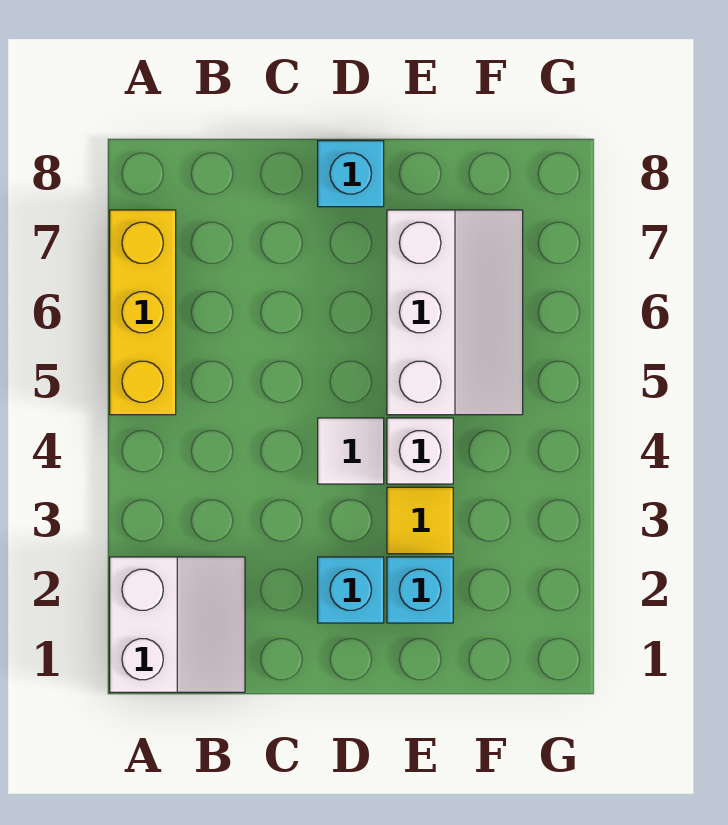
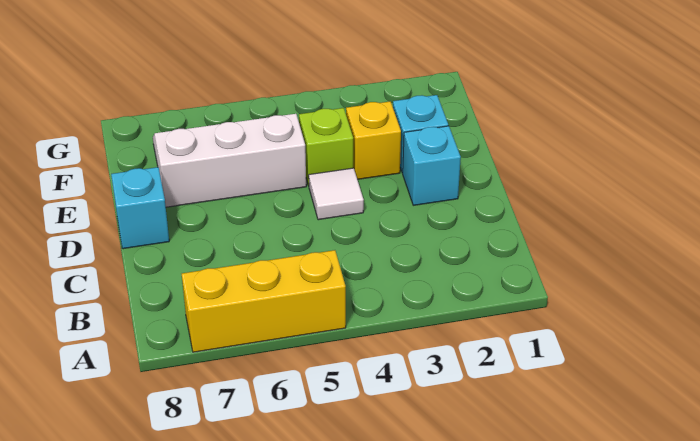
white slope A1:B2 level 1 top A -> none
yellow tile E3 level 1 -> yellow brick E3 level 1
white brick E4 level 1 -> lime brick E4 level 1

